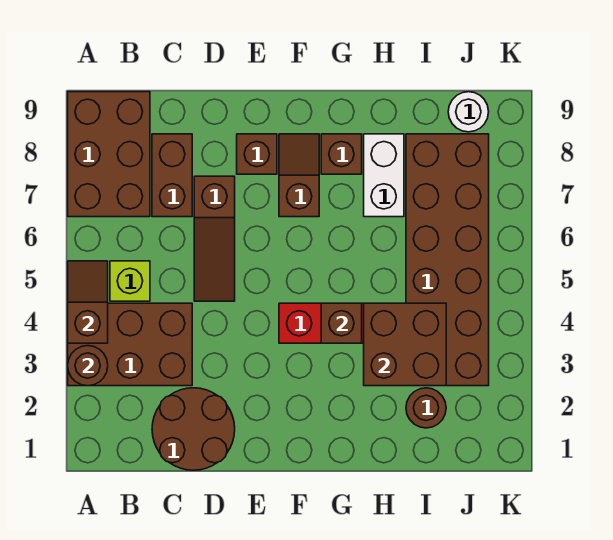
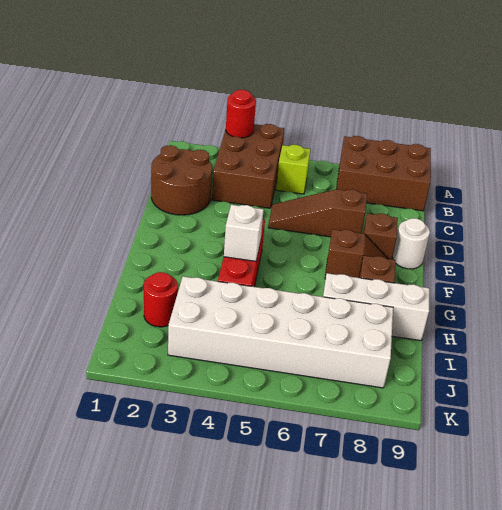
brown round brick A3 level 2 -> red round brick A3 level 2
brown slope A4:A5 level 2 top 4 -> none
brown brick C7:C8 level 1 -> none
brown brick G4 level 2 -> white brick G4 level 2
brown brick H3:I4 level 2 -> none
white brick H7:H8 level 1 -> white brick H7:H9 level 1
brown round brick I2 level 1 -> red round brick I2 level 1
brown brick I3:J8 level 1 -> white brick I3:J8 level 1
white round brick J9 level 1 -> white round brick E9 level 1

